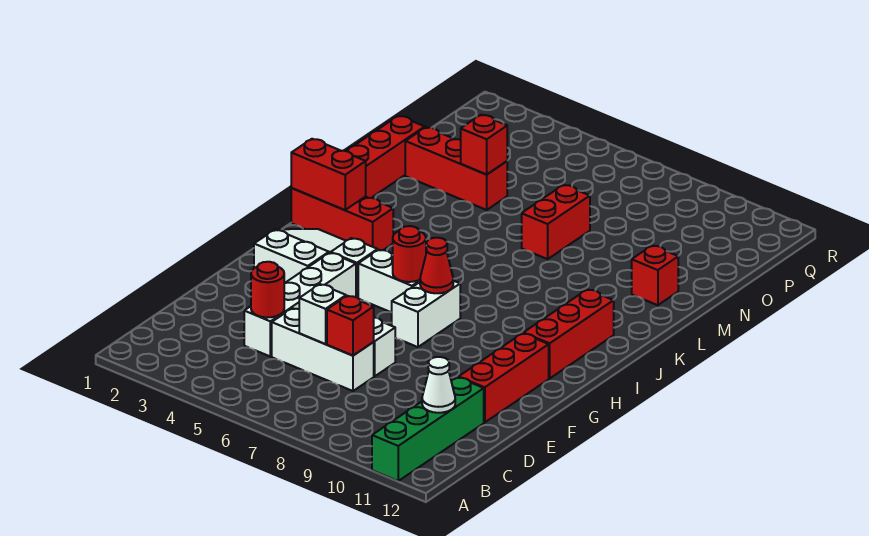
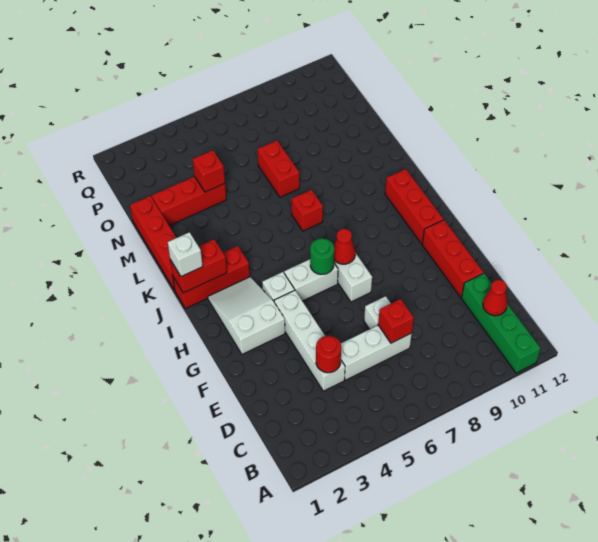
white cone C11 level 2 -> red cone C11 level 2
white brick D6 level 2 -> white brick J1 level 3
red round brick H6 level 2 -> green round brick H6 level 2
red brick M11 level 1 -> red brick K7 level 1

